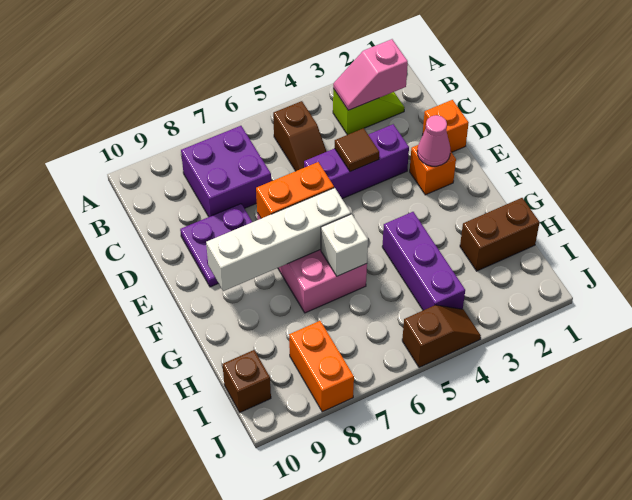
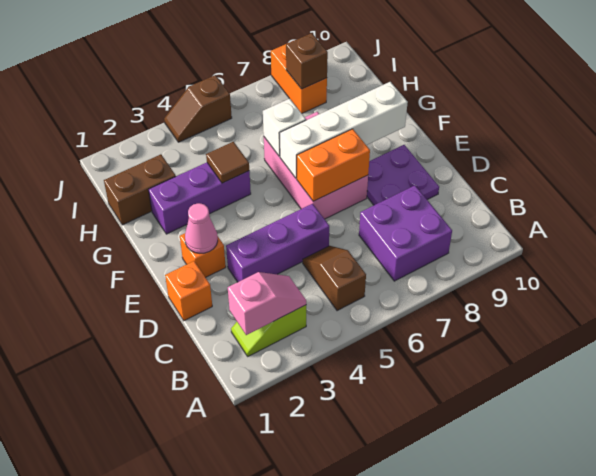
brown tile D4 level 2 -> brown tile G4 level 2
purple brick G4:I4 level 1 -> purple brick G2:G4 level 1
brown brick I10 level 1 -> brown brick I8 level 2

